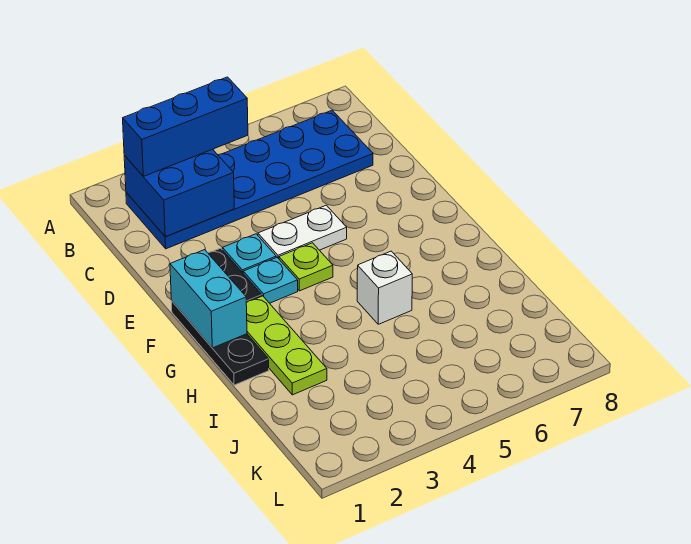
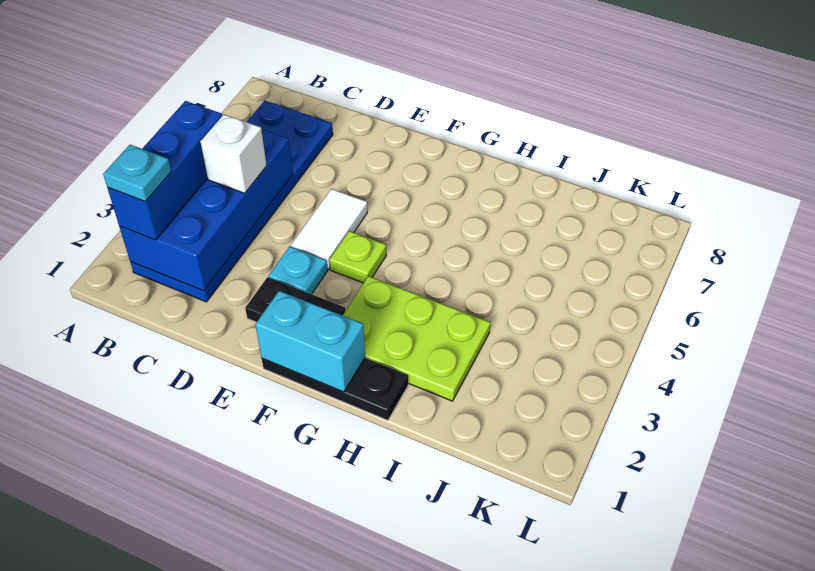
blue brick B2:C3 level 2 -> blue brick B2:C5 level 2
white plate E4:E5 level 1 -> white tile E4:E5 level 1
cyan plate F3 level 1 -> cyan plate B2 level 4
lime plate G2:I2 level 1 -> lime plate G2:I3 level 1
white brick H5 level 1 -> white brick C4 level 3

